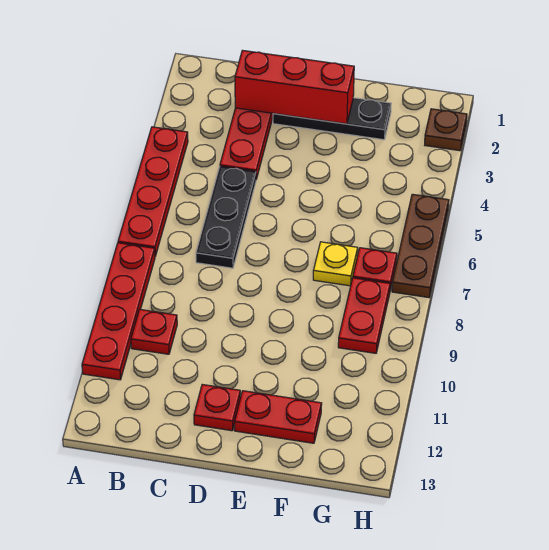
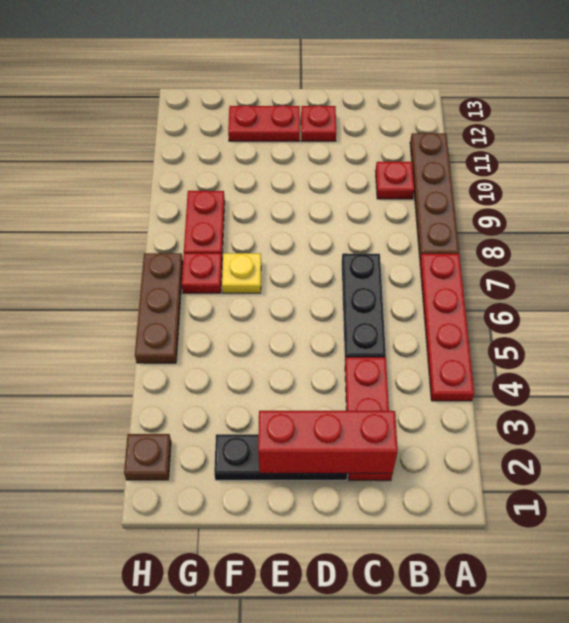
red plate A8:A11 level 1 -> brown plate A8:A11 level 1

